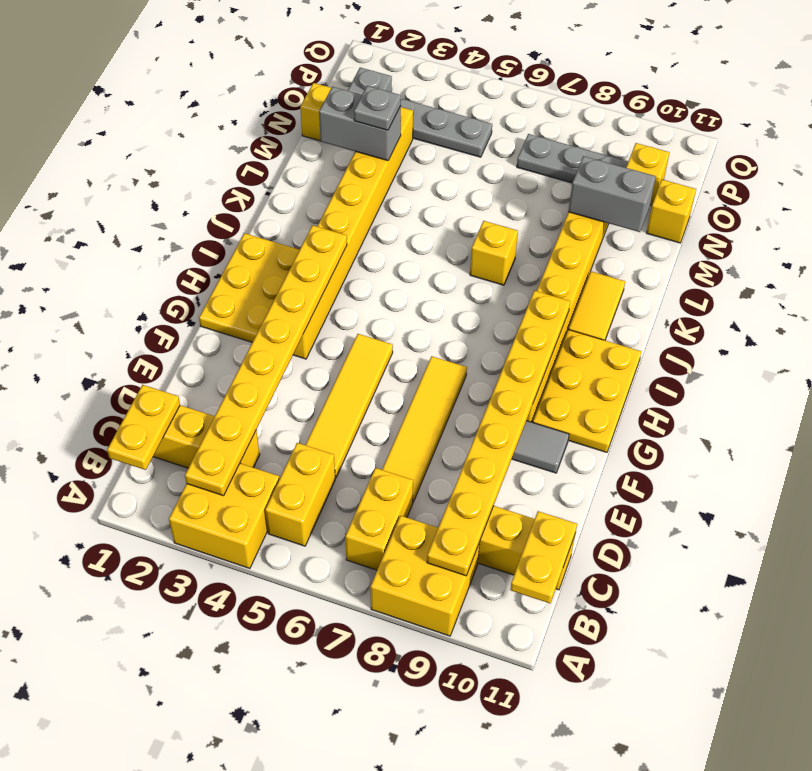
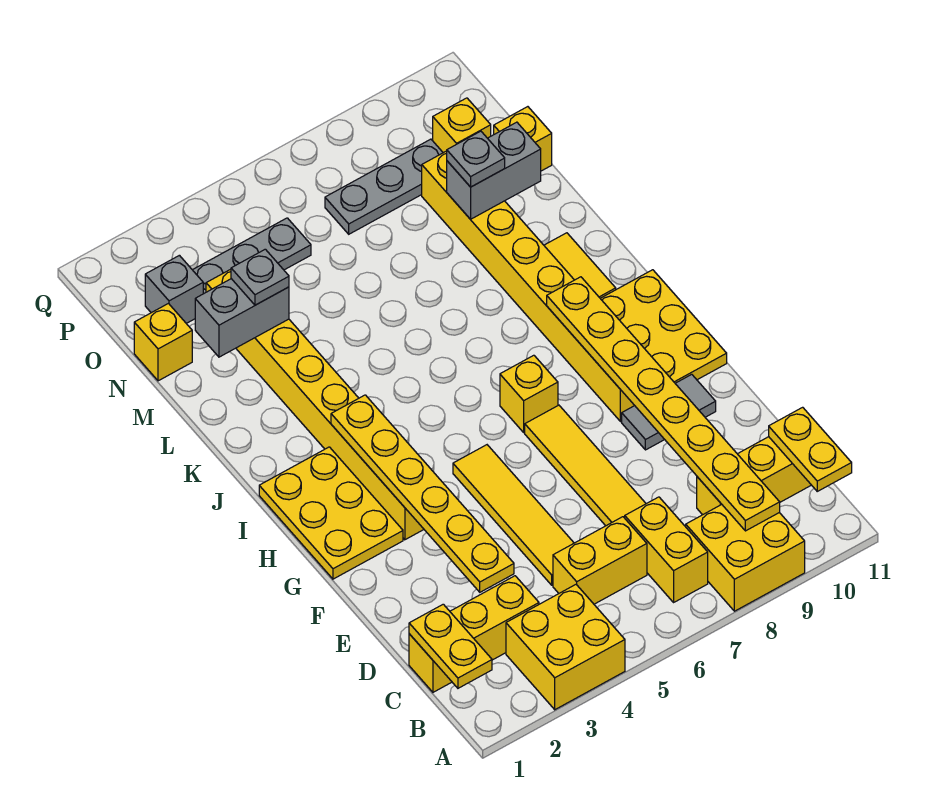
yellow plate B3:I3 level 2 -> yellow plate D3:I3 level 2
yellow brick B5:C5 level 1 -> yellow brick C5:C6 level 1
yellow brick K7 level 1 -> yellow brick H7 level 1
none -> grey plate M9 level 3

